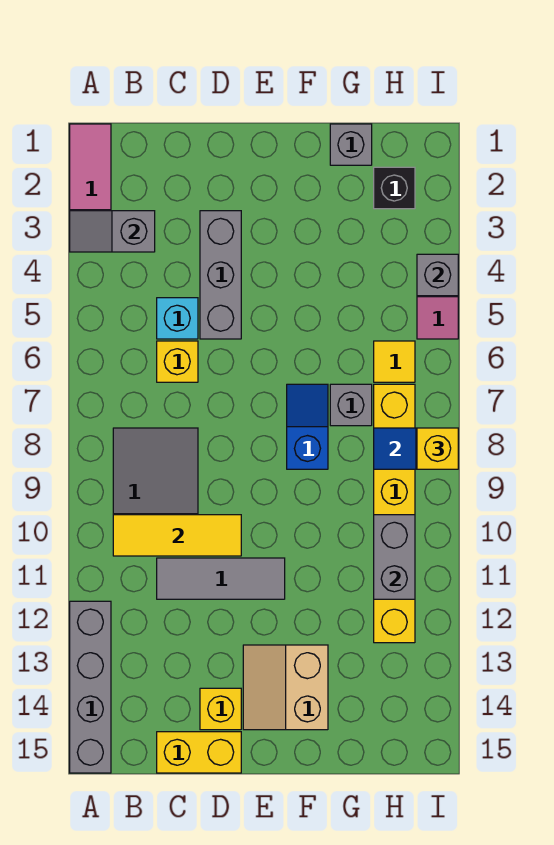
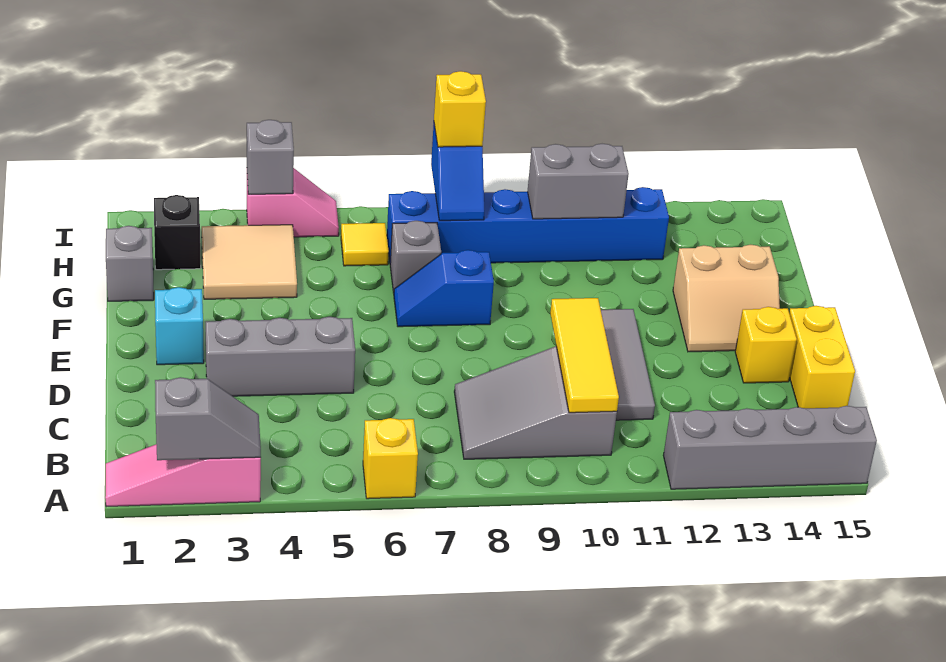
grey slope A3:B3 level 2 top B -> grey slope A2:A3 level 2 top 2
cyan brick C5 level 1 -> cyan brick E2 level 1
yellow brick C6 level 1 -> yellow brick A6 level 1
none -> tan tile G3:H4 level 1
yellow brick H7:H12 level 1 -> blue brick H7:H12 level 1

